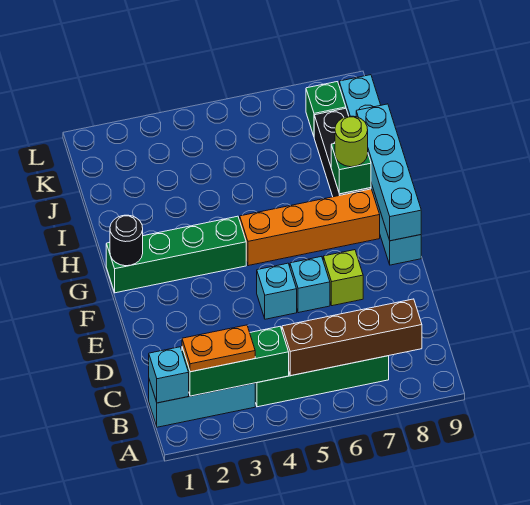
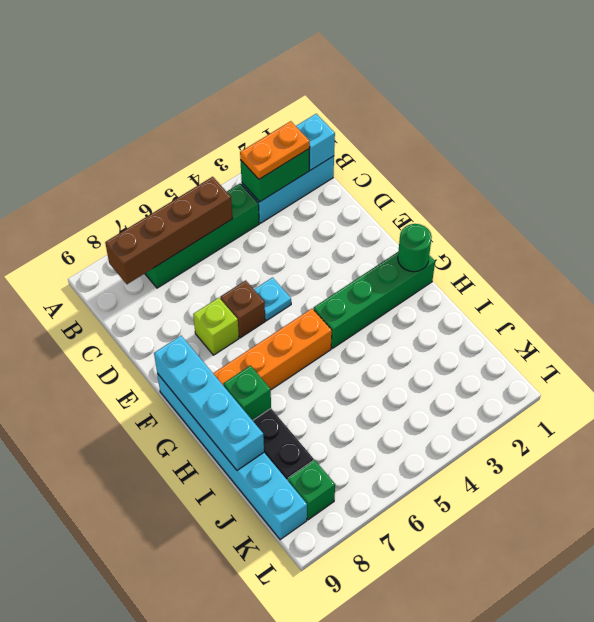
green brick B2:B4 level 2 -> green brick B2:B3 level 2
cyan brick E5 level 1 -> cyan plate E5 level 1
cyan brick E6 level 1 -> brown brick E6 level 1
black round brick G1 level 2 -> green round brick G1 level 2
lime round brick H8 level 3 -> none

